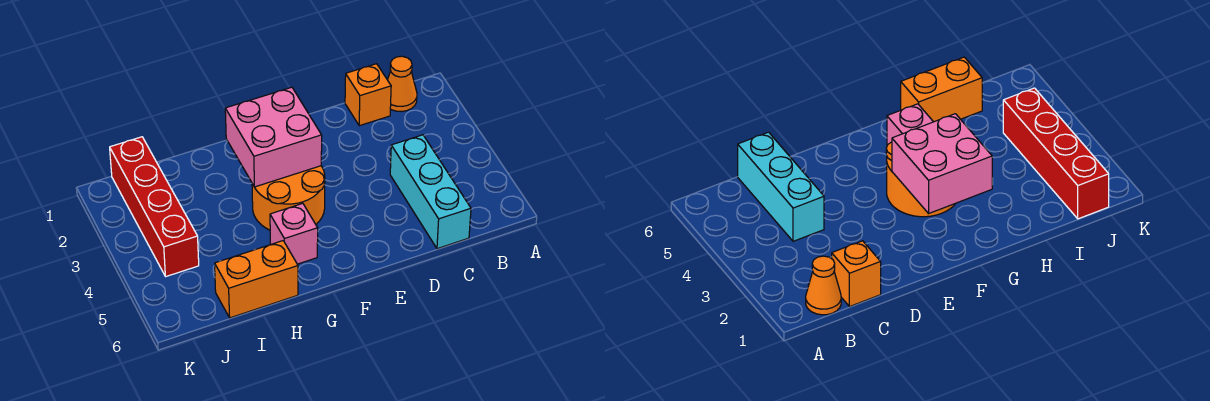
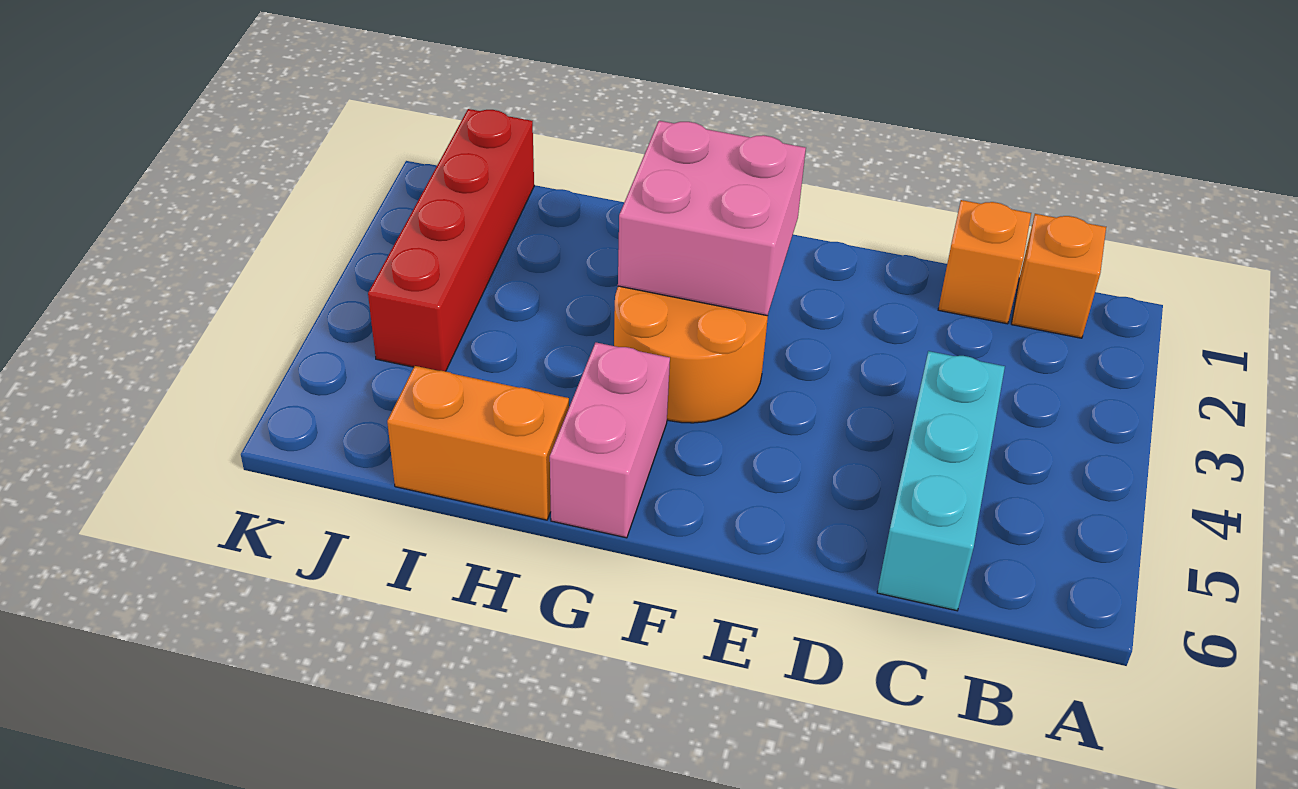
orange cone B1 level 1 -> orange brick B1 level 1
pink brick G5 level 1 -> pink brick G5:G6 level 1

